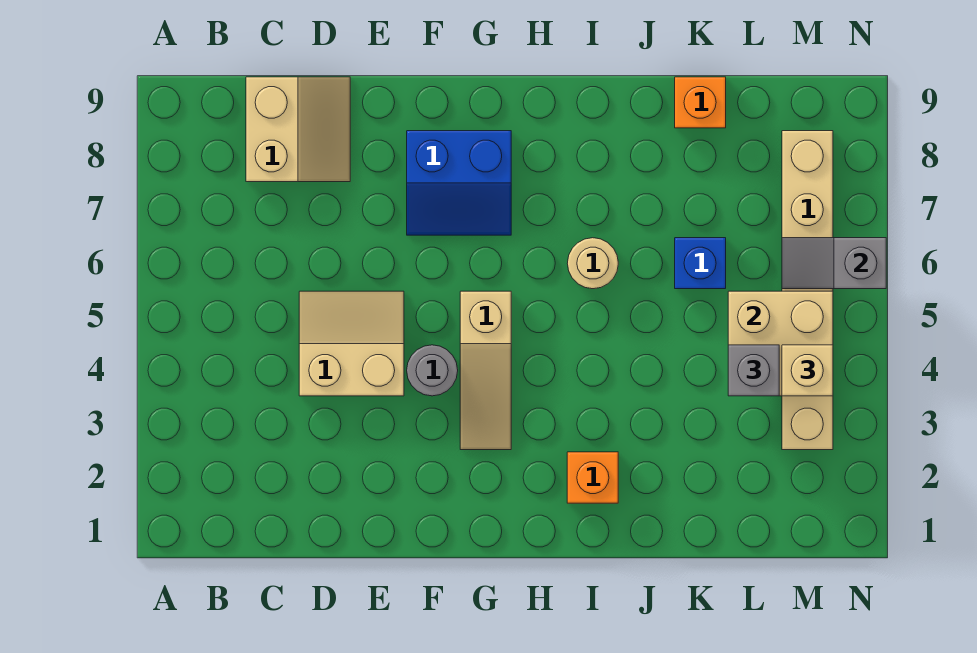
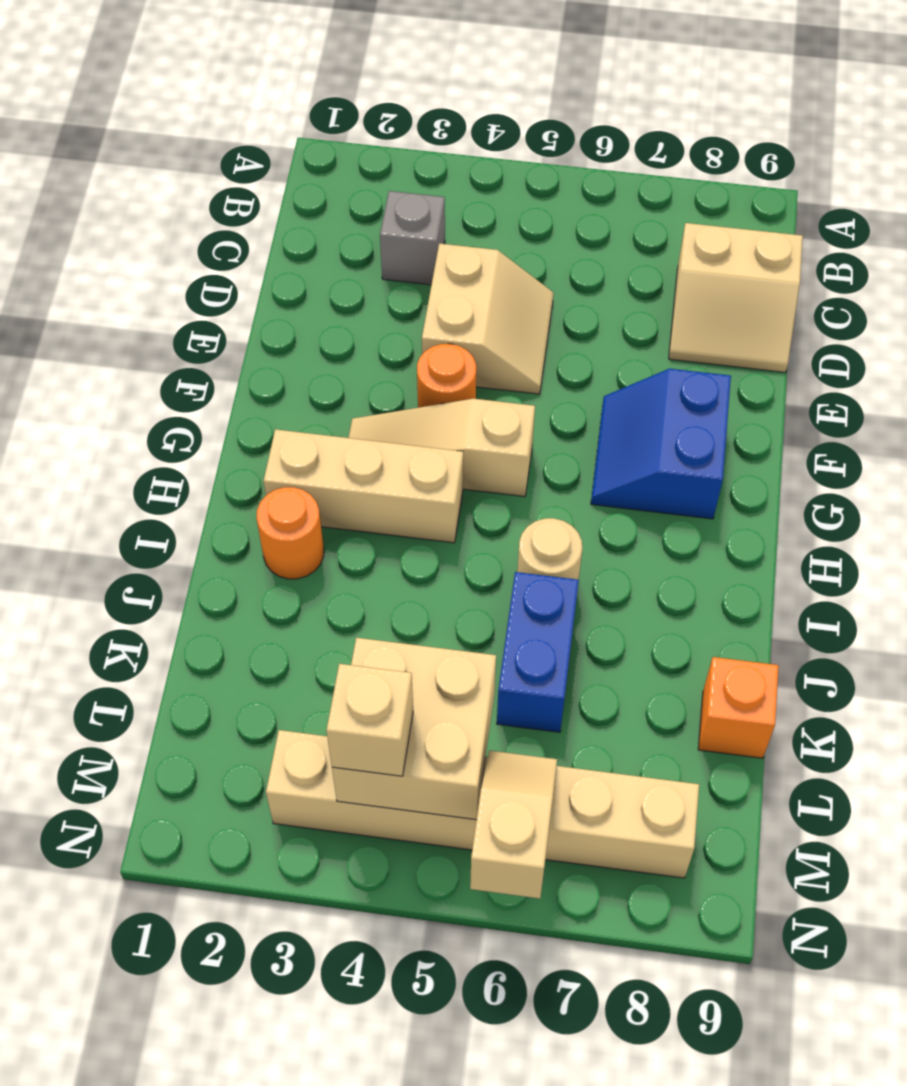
grey round brick F4 level 1 -> orange round brick F4 level 1
none -> tan brick H2:H4 level 1
orange brick I2 level 1 -> orange round brick I2 level 1
blue brick K6 level 1 -> blue brick J6:K6 level 1
grey brick L4 level 3 -> grey brick C3 level 1
grey slope M6:N6 level 2 top N -> tan slope M6:N6 level 2 top N

